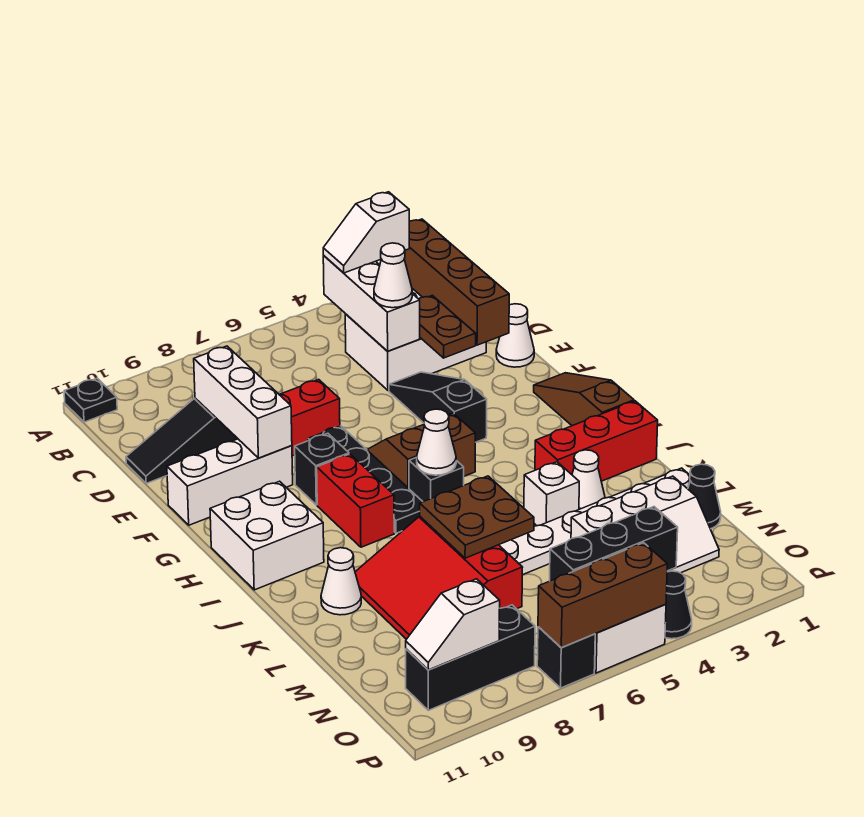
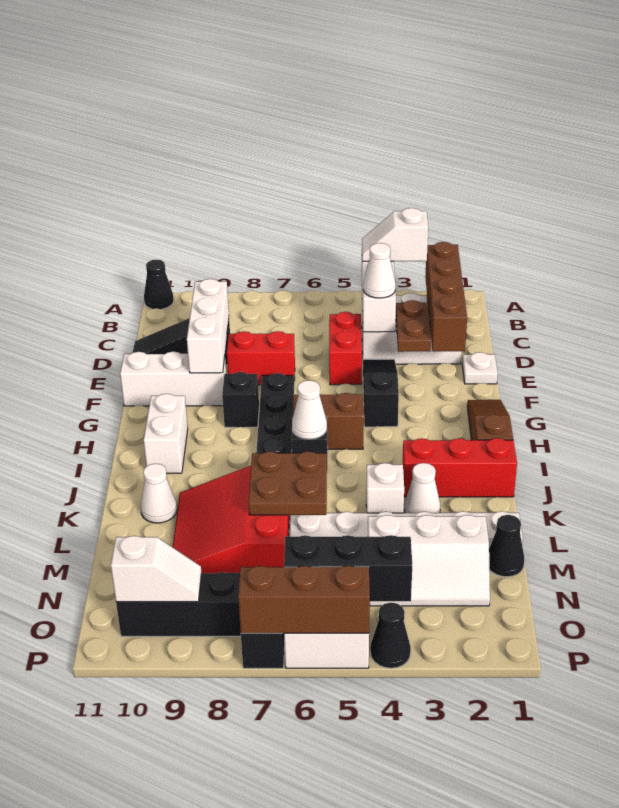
black plate A11 level 1 -> black cone A11 level 1
white cone E1 level 1 -> white plate E1 level 1
red brick H8:I8 level 1 -> red brick D5:E5 level 1
white brick H10:I11 level 1 -> white brick H10:I10 level 1
white slope O9:O10 level 2 top 9 -> white slope O9:O10 level 2 top 10

